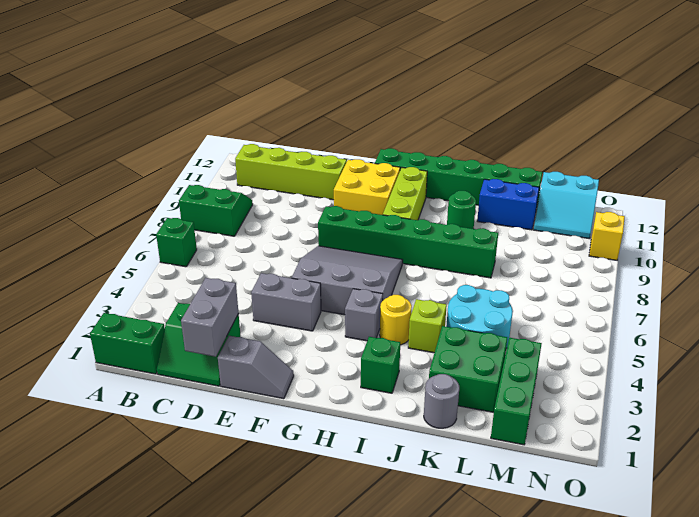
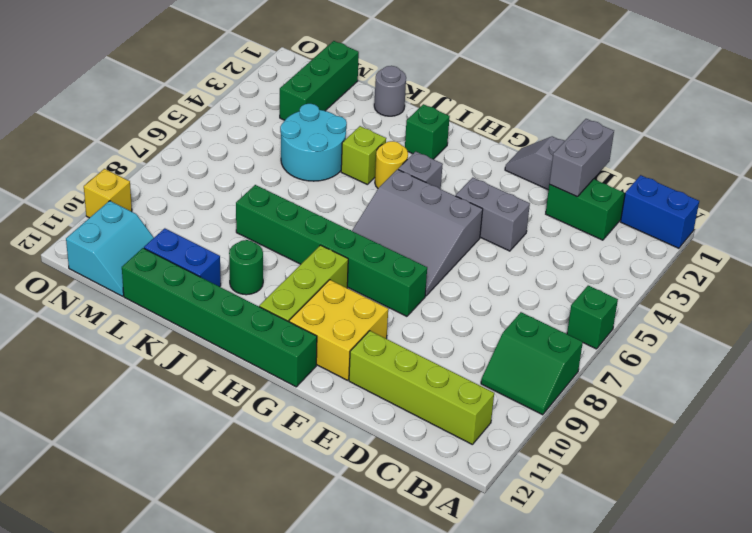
green brick A1:B1 level 1 -> blue brick A1:B1 level 1
green brick K2:L3 level 1 -> none
cyan slope M11:N12 level 1 top 12 -> cyan slope M11:N12 level 1 top N

